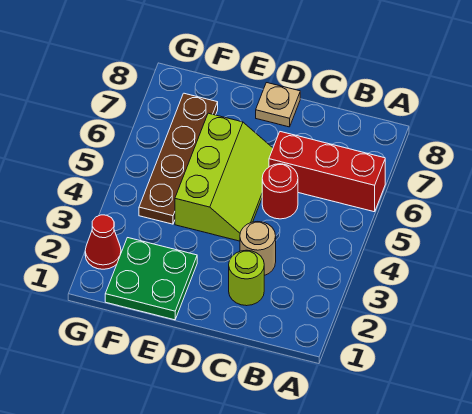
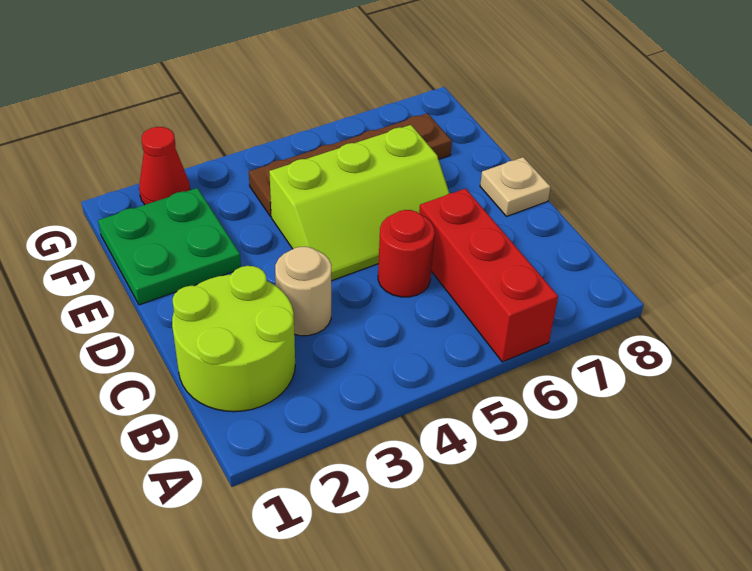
lime round brick C2 level 1 -> lime round brick B1:C2 level 1

